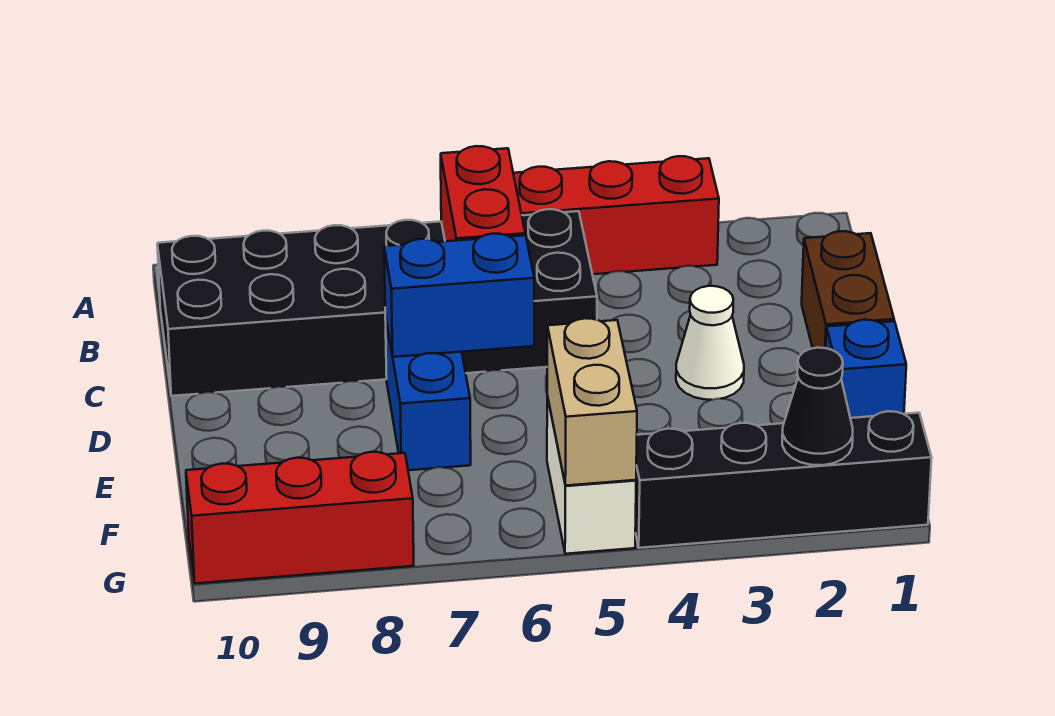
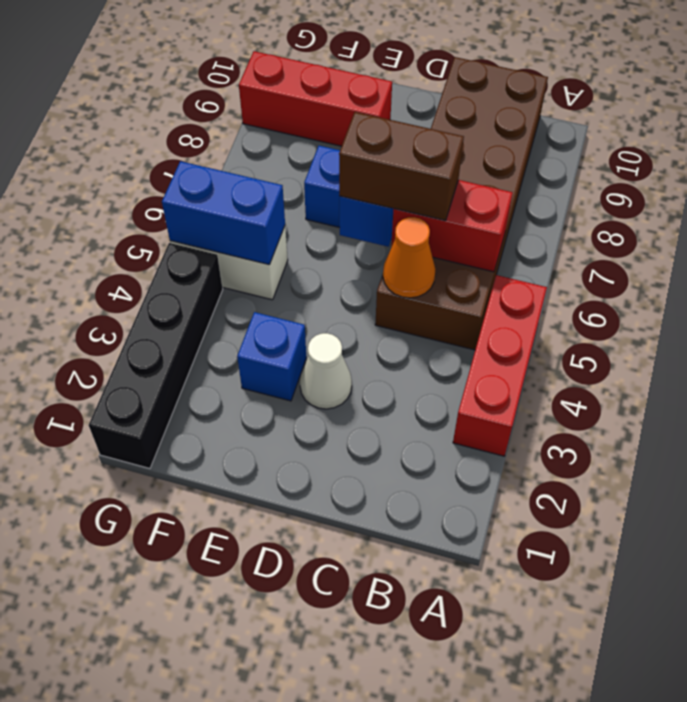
black brick B5:C10 level 1 -> brown brick B5:C10 level 1
brown brick C1:D1 level 1 -> brown brick C6:D6 level 3
none -> orange cone C5 level 2
blue brick E1 level 1 -> blue brick E3 level 1
tan brick F5:G5 level 2 -> blue brick F5:G5 level 2
black cone G2 level 2 -> none
red brick G8:G10 level 1 -> red brick E9:G9 level 1

